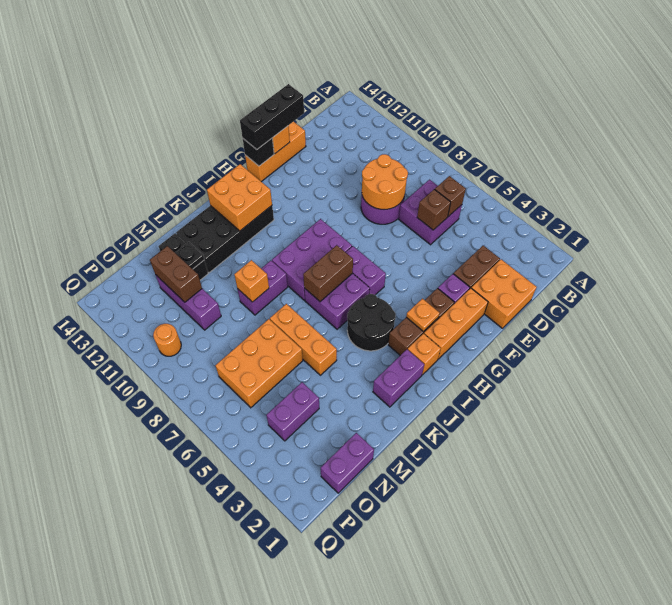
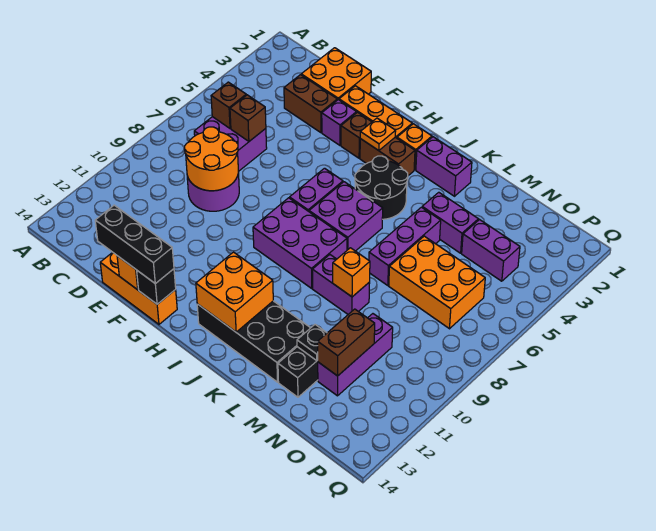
brown brick I7:J7 level 2 -> none
orange brick L5:L7 level 1 -> purple brick L5:L7 level 1
purple brick N1:O1 level 1 -> purple brick L4:M4 level 1
orange round brick P10 level 1 -> none

